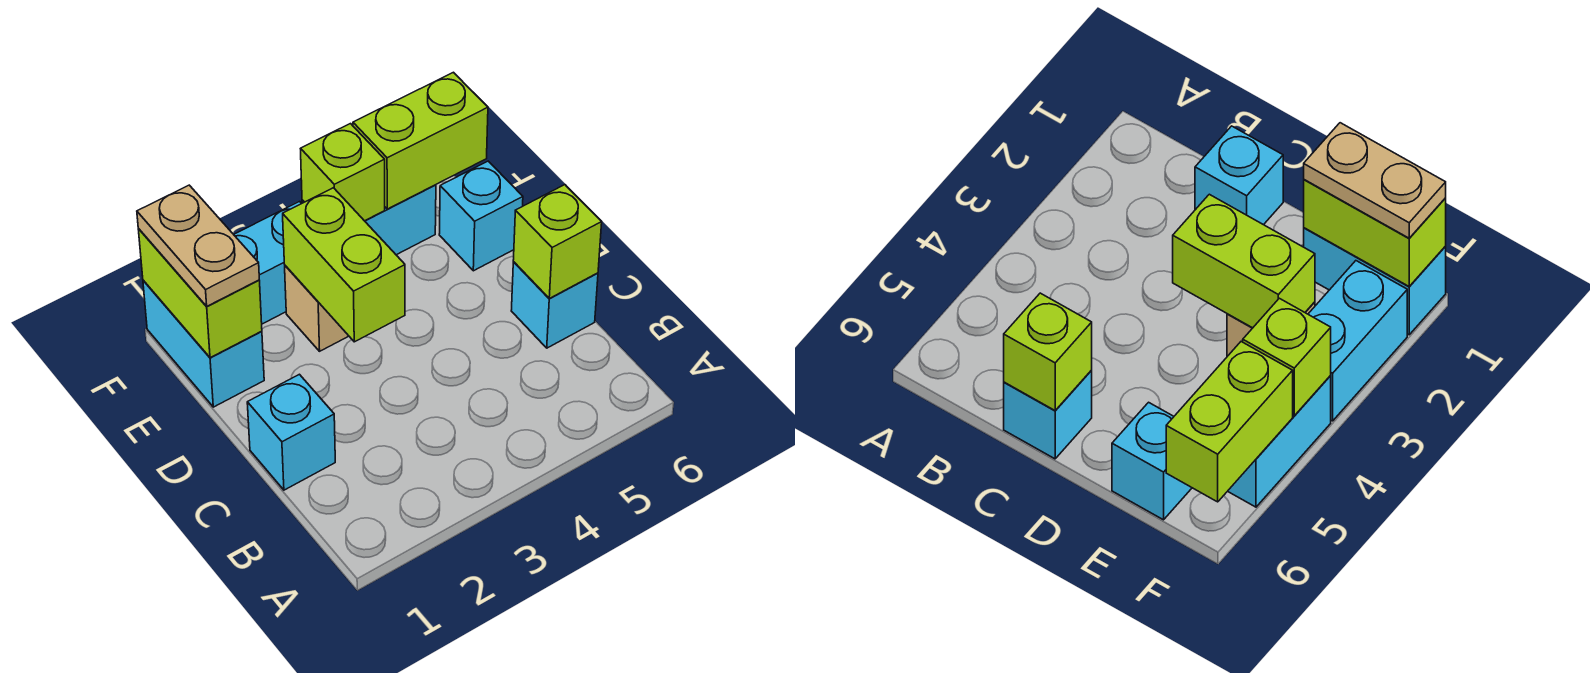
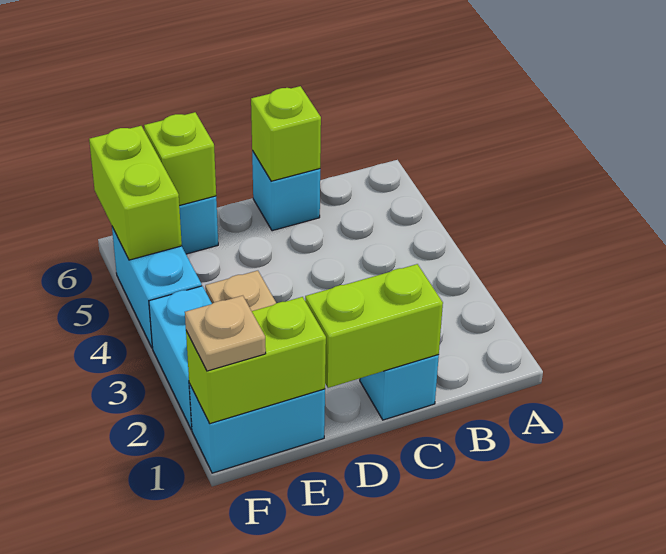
lime brick D3:E3 level 2 -> lime brick C1:D1 level 2
tan plate E1:F1 level 3 -> tan plate F1 level 3
lime brick F4 level 2 -> lime brick E6 level 2

